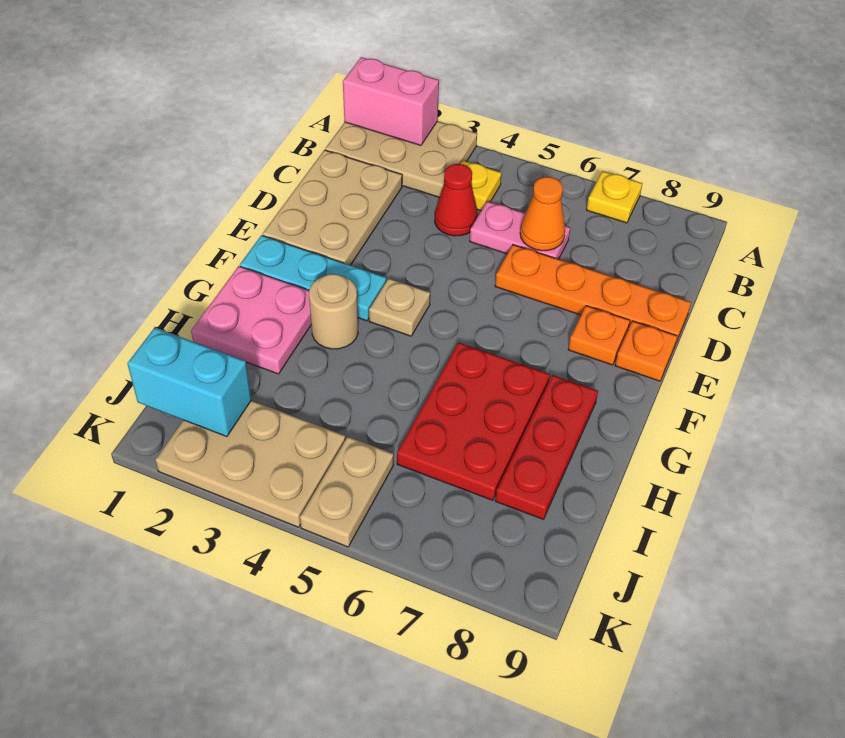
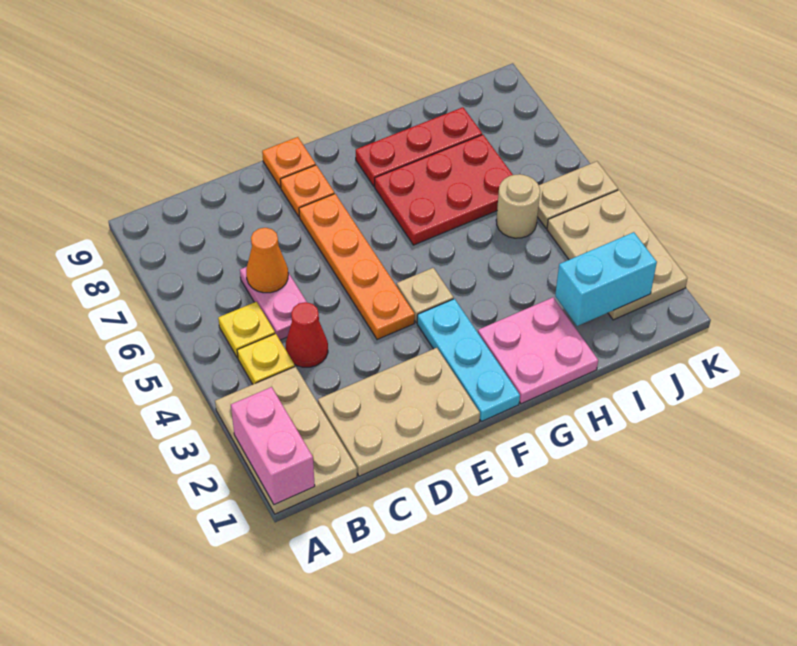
yellow plate A7 level 1 -> yellow plate B5 level 1
orange plate D6:D9 level 1 -> orange plate E4:E7 level 1
tan round brick G3 level 1 -> tan round brick I5 level 1
cyan brick J1:J2 level 2 -> cyan brick I2:J2 level 2

